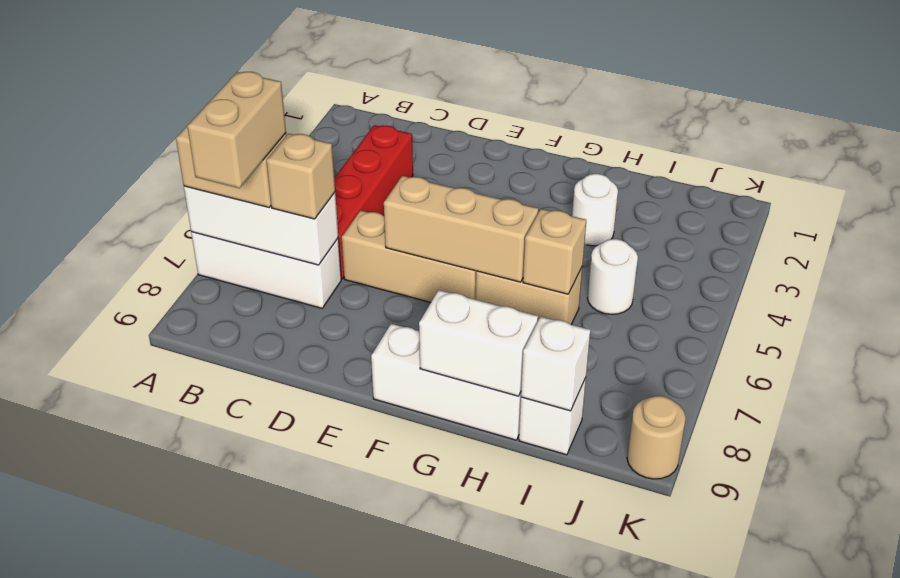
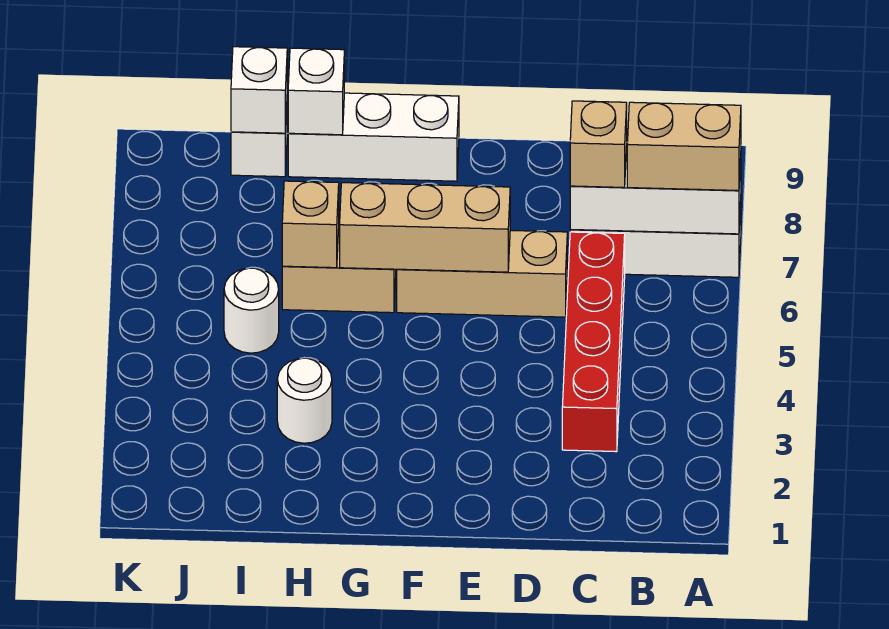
tan brick B7:B8 level 4 -> none
white brick G9:H9 level 2 -> white brick H9 level 2
tan round brick K9 level 1 -> none

